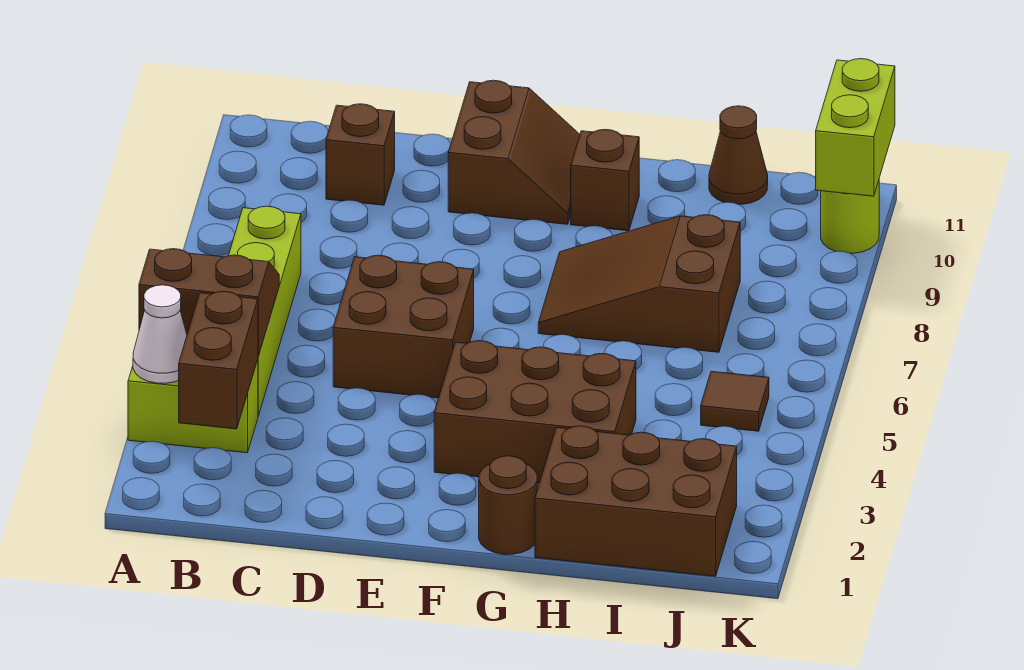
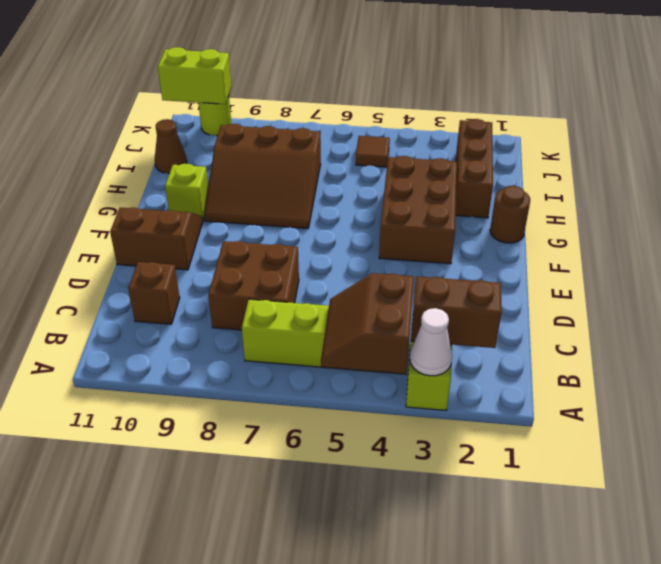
brown brick D5:E6 level 1 -> brown brick C7:D8 level 1
brown slope G7:I8 level 1 top I -> brown slope G7:I9 level 1 top I
brown brick G10 level 1 -> lime brick G10 level 1
brown brick H1:J2 level 1 -> brown brick H2:J2 level 1

